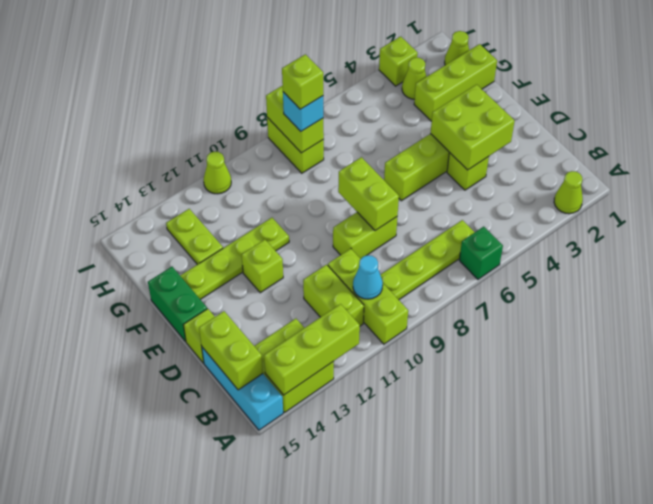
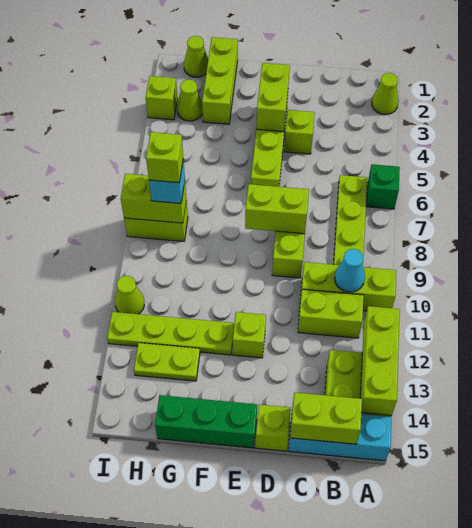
lime brick D3:E4 level 2 -> lime brick E3:E4 level 2
green brick E15:F15 level 1 -> green brick E15:G15 level 1
lime plate F11:F14 level 1 -> lime plate F12:I12 level 1

